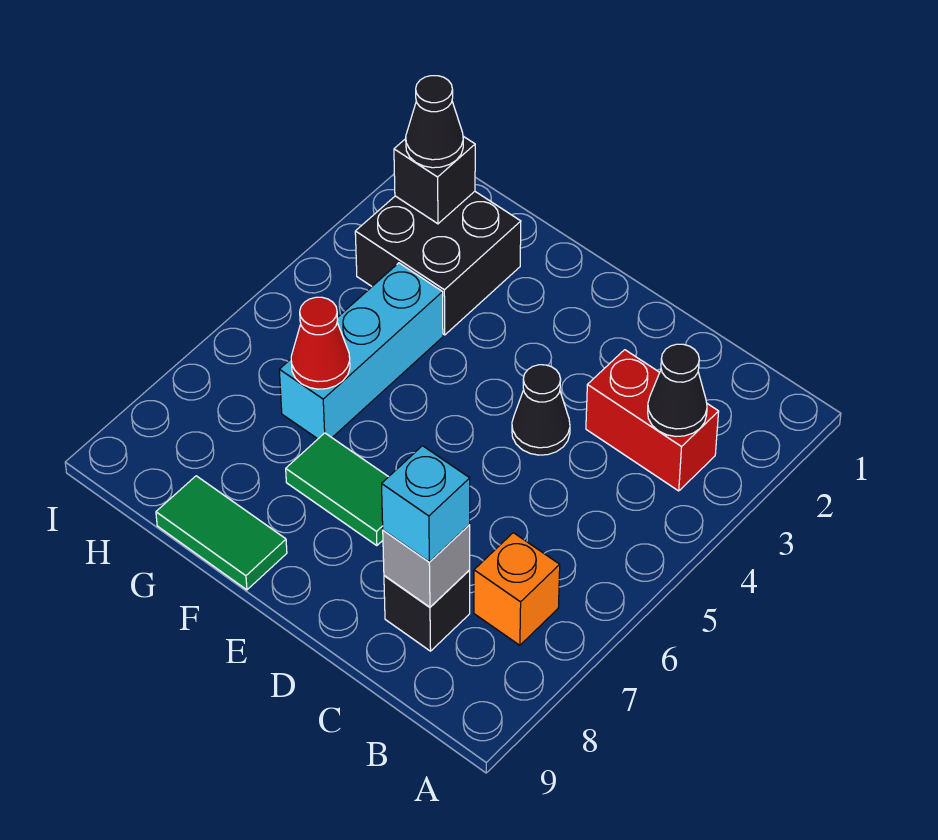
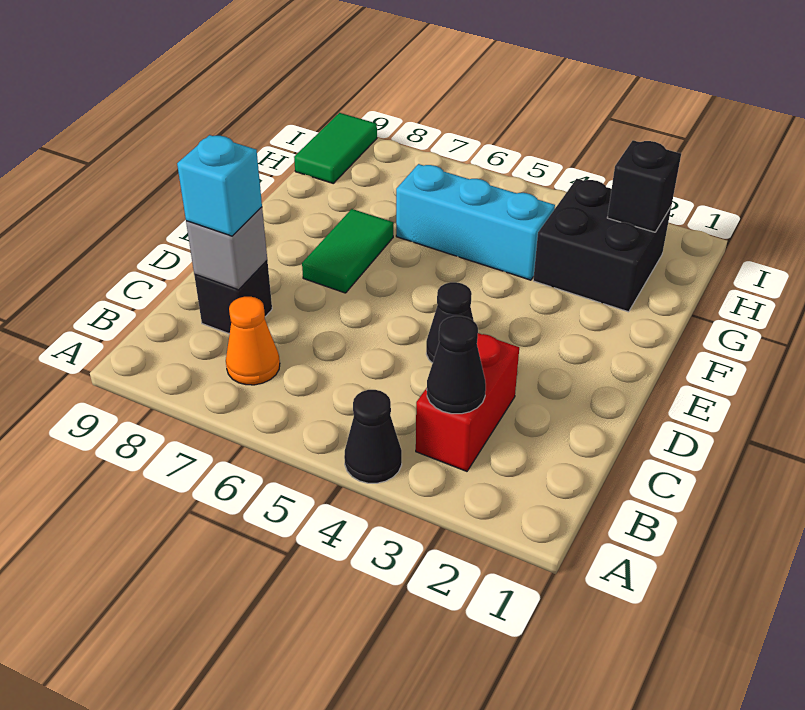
orange brick B7 level 1 -> orange cone B7 level 1
green tile F9:G9 level 1 -> green tile H9:I9 level 1
red cone G6 level 2 -> none
black cone H2 level 3 -> black cone A4 level 1

